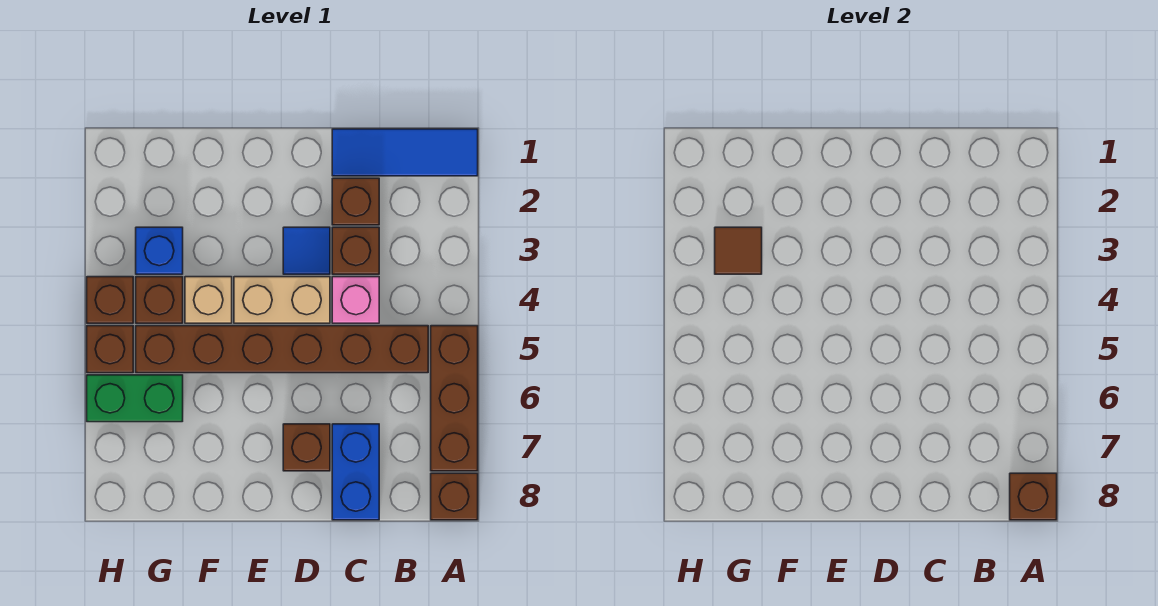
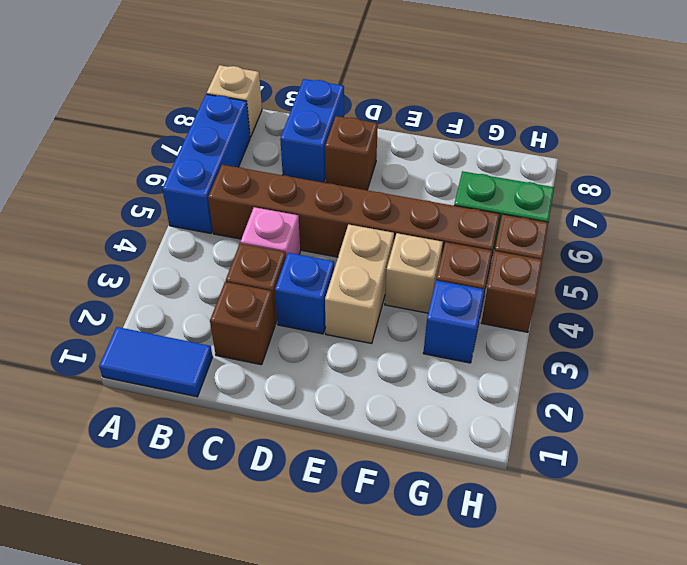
blue tile A1:C1 level 1 -> blue tile A1:B1 level 1
brown brick A5:A7 level 1 -> blue brick A5:A7 level 1
brown brick A8 level 1 -> tan brick A8 level 1
brown brick A8 level 2 -> none
blue tile D3 level 1 -> blue brick D3 level 1
tan brick D4:E4 level 1 -> tan brick E3:E4 level 1
brown tile G3 level 2 -> none

